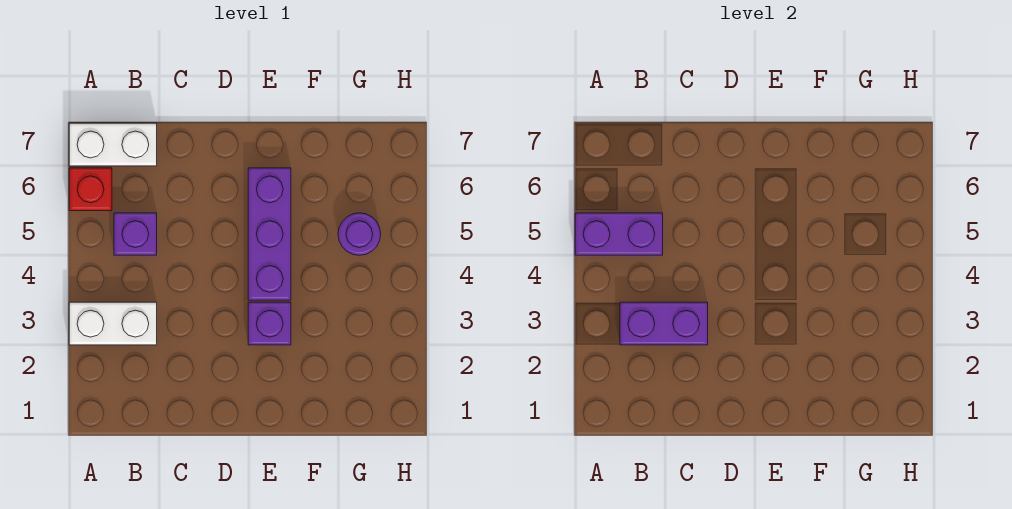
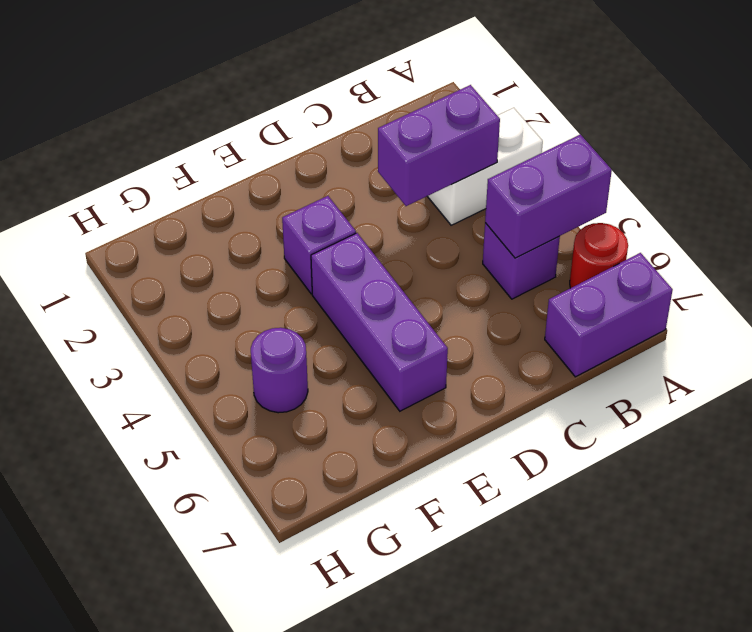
red brick A6 level 1 -> red round brick A6 level 1
white brick A7:B7 level 1 -> purple brick A7:B7 level 1

